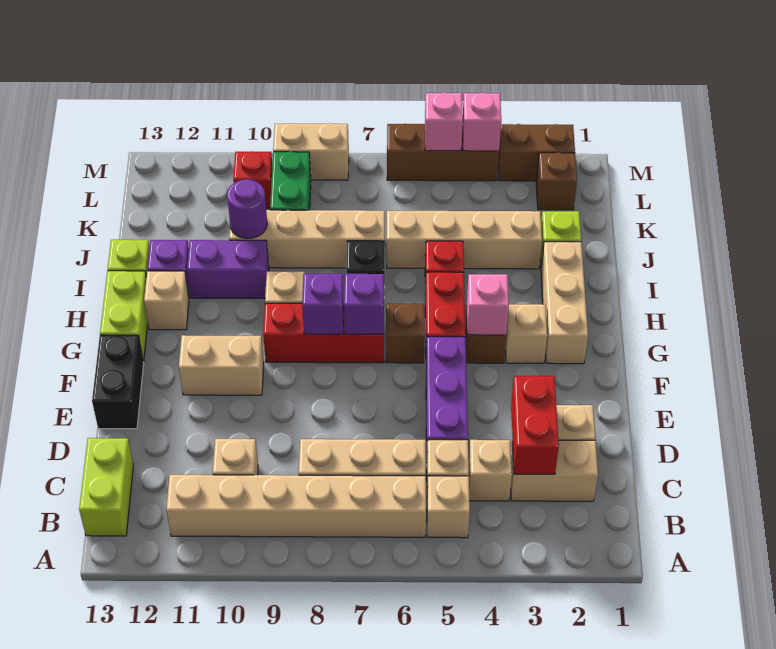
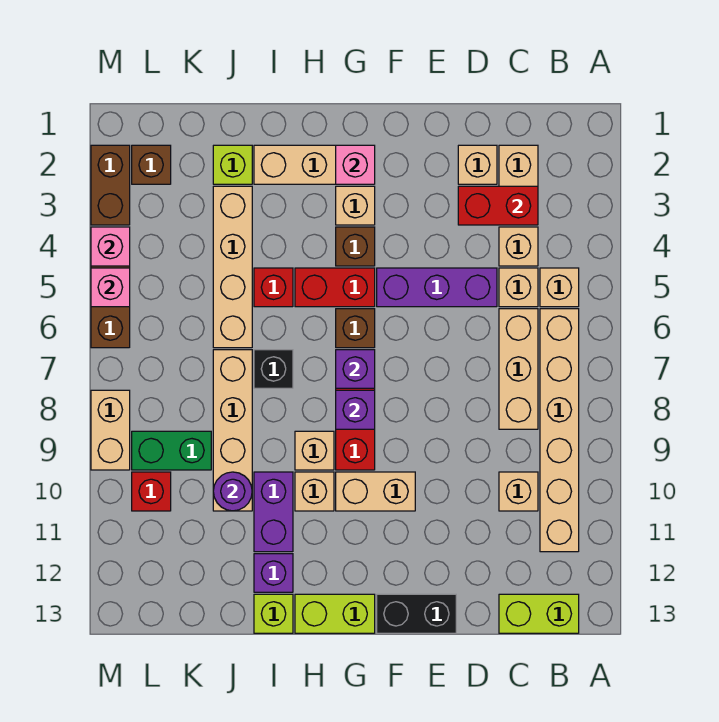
tan brick F10:F11 level 1 -> tan brick F10:G10 level 1
pink brick G4 level 2 -> pink brick G2 level 2
tan brick H12 level 1 -> tan brick H10 level 1

